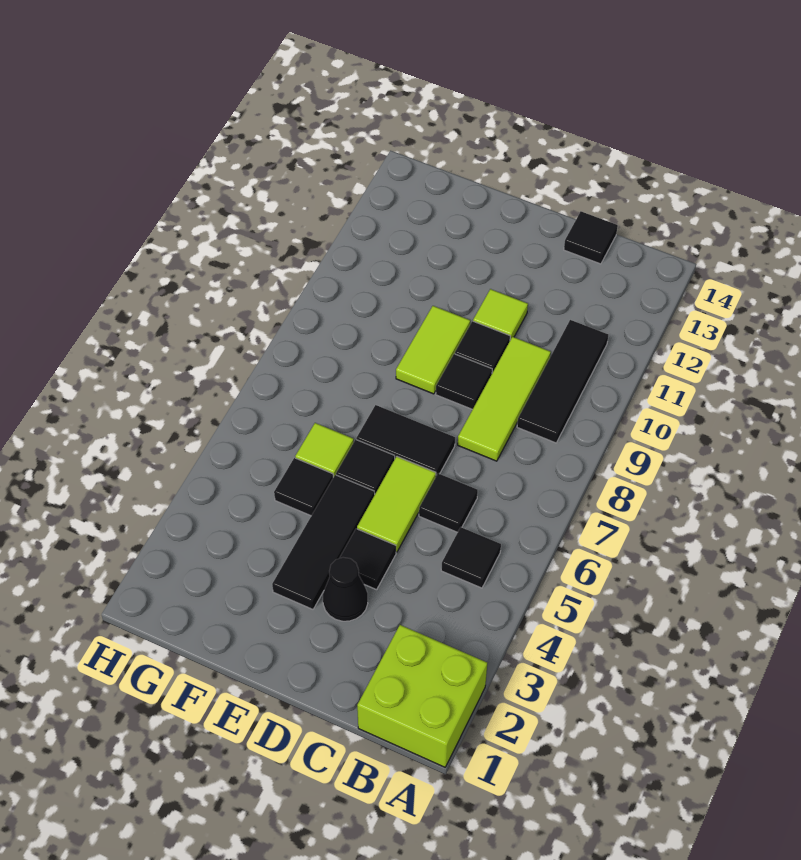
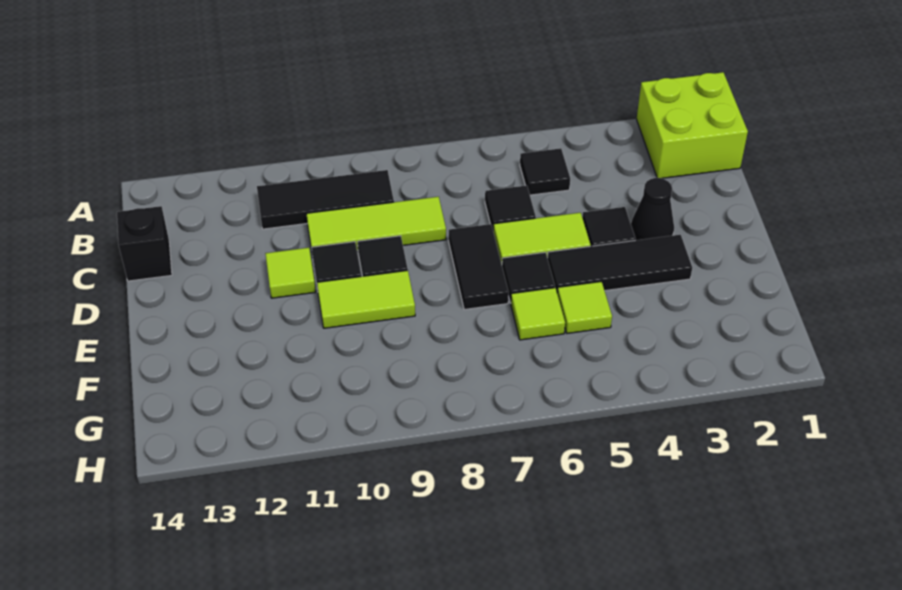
black tile C14 level 1 -> black brick C14 level 1
black tile F5 level 1 -> lime tile F5 level 1

